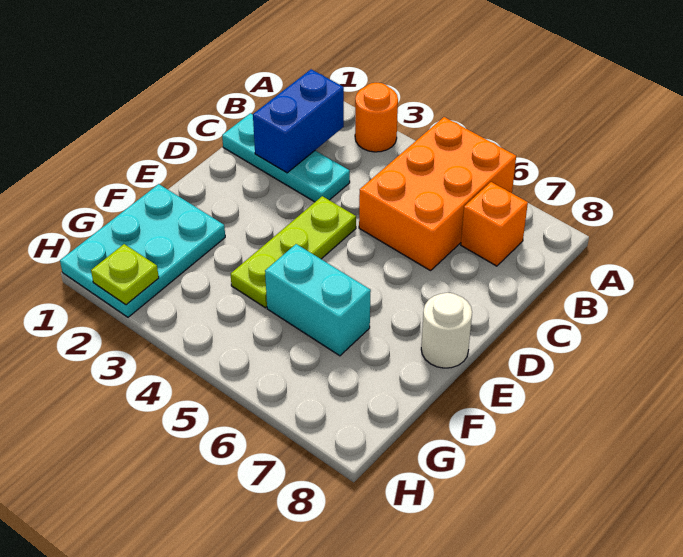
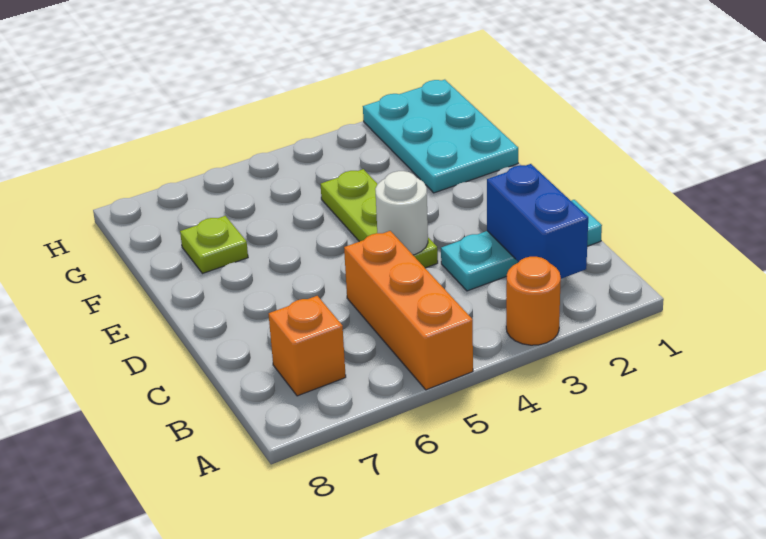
orange brick A5:C6 level 1 -> orange brick A5:C5 level 1
white round brick E8 level 1 -> white round brick D4 level 2
cyan brick F5:F6 level 1 -> none
lime plate H2 level 2 -> lime plate F7 level 1

